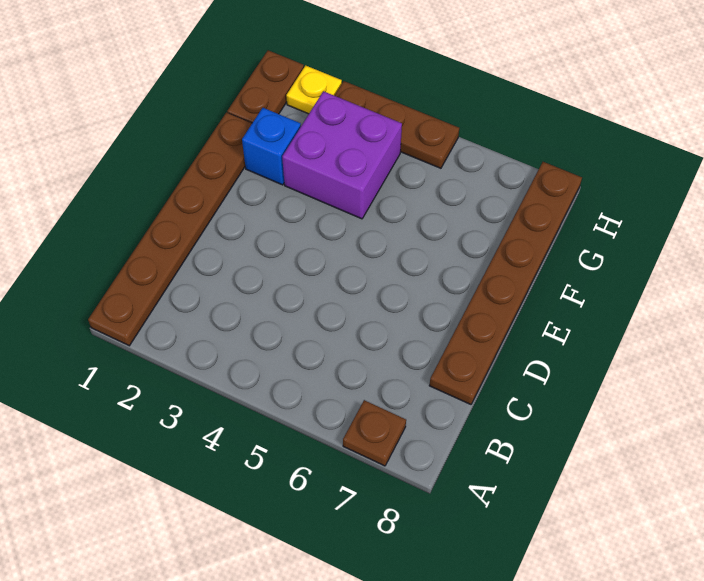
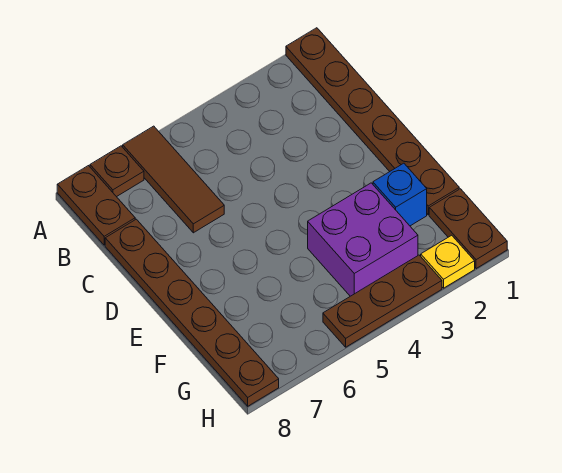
none -> brown tile A6:C6 level 1
none -> brown plate A8:B8 level 1

